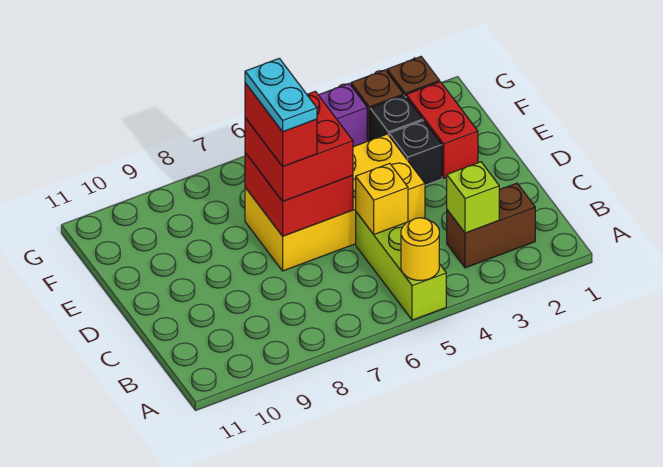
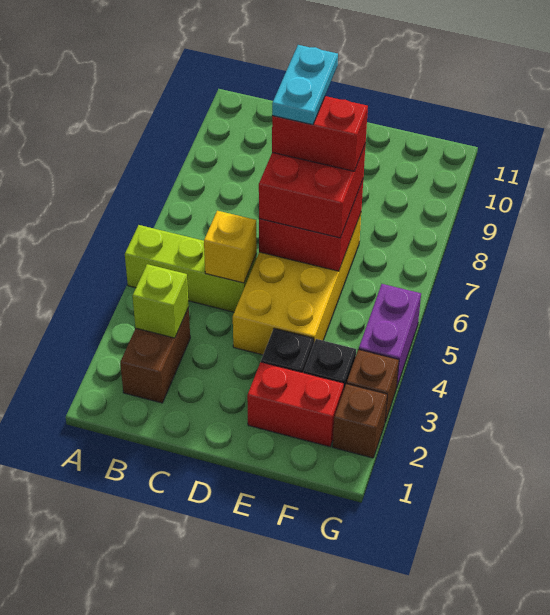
yellow round brick A5 level 2 -> none
cyan plate D7:E7 level 5 -> cyan plate D7:D8 level 5

